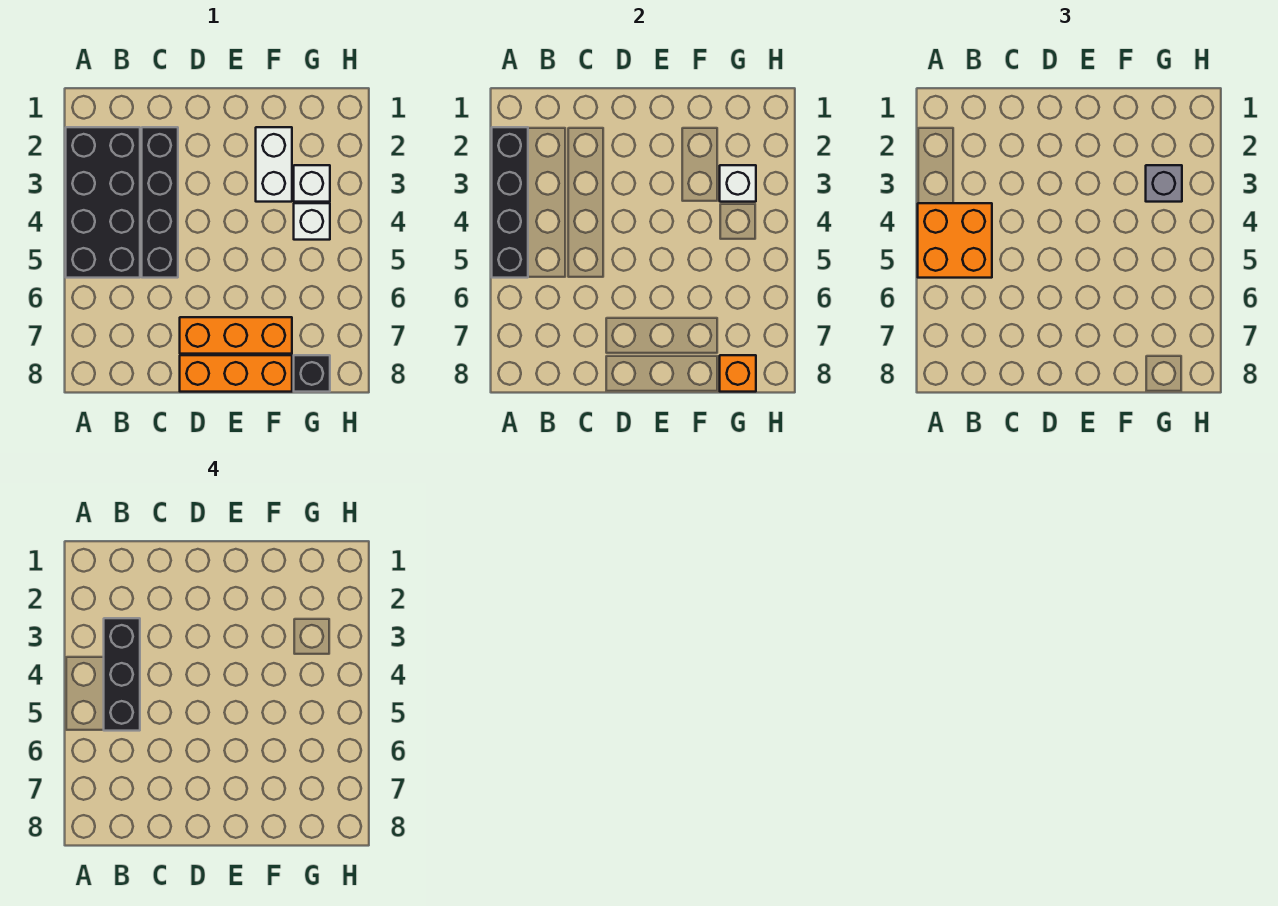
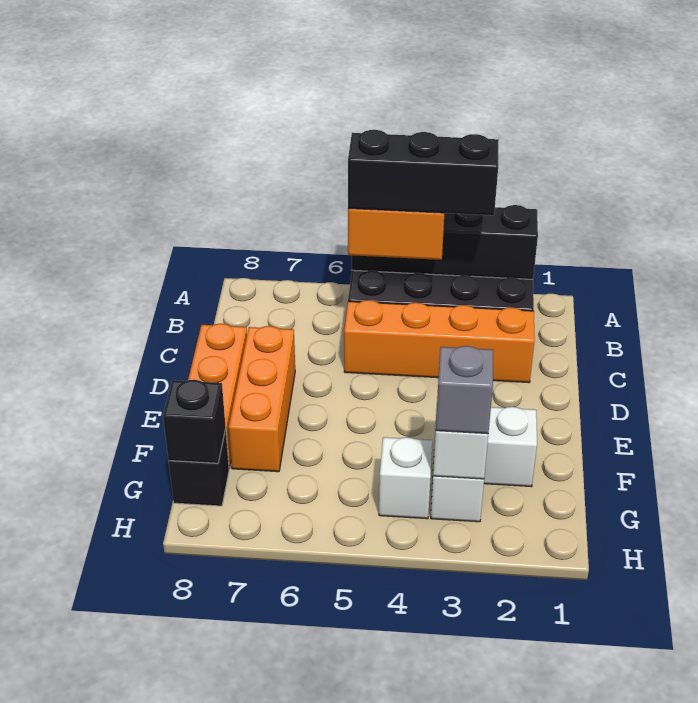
black brick C2:C5 level 1 -> orange brick C2:C5 level 1
orange brick G8 level 2 -> black brick G8 level 2

